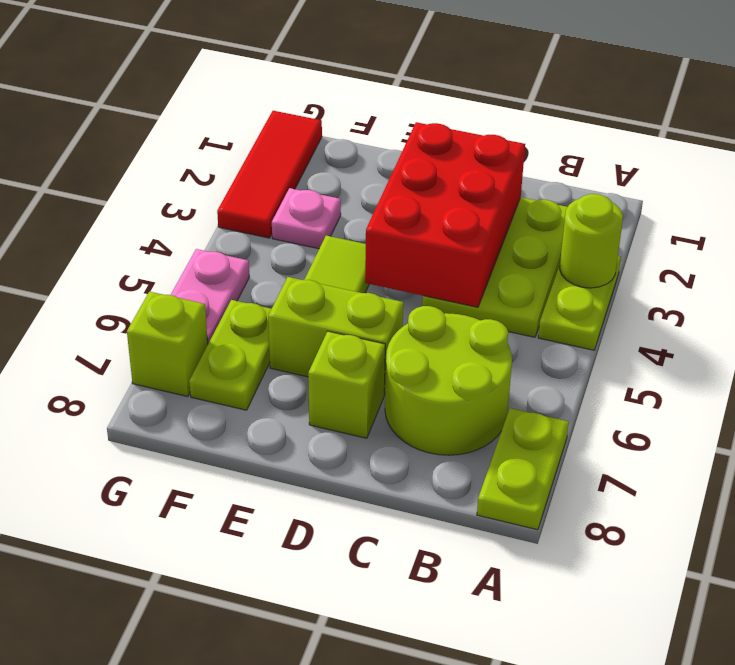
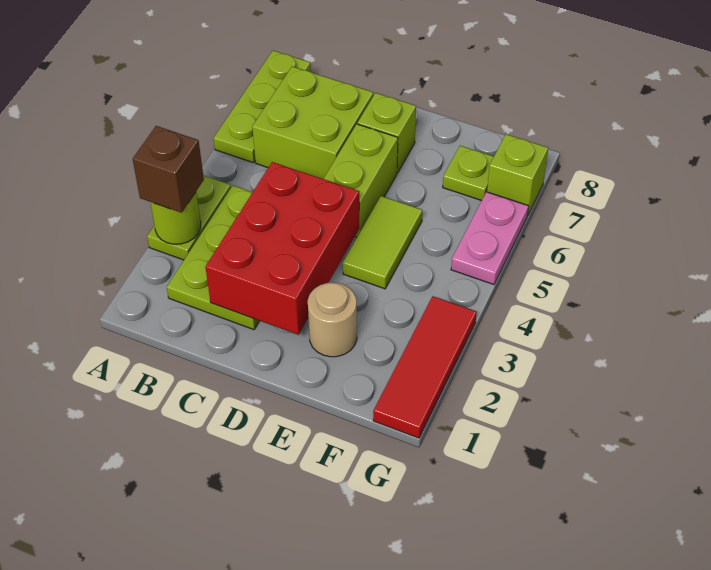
none -> brown brick A3 level 3
lime plate A7:A8 level 1 -> lime plate A6:A8 level 1
lime round brick B6:C7 level 1 -> lime brick B6:C7 level 1
lime brick D6:E6 level 1 -> lime brick D5:D6 level 1
none -> tan round brick E2 level 1
pink plate F3 level 1 -> none
lime plate F6:F7 level 1 -> lime plate F7 level 1

